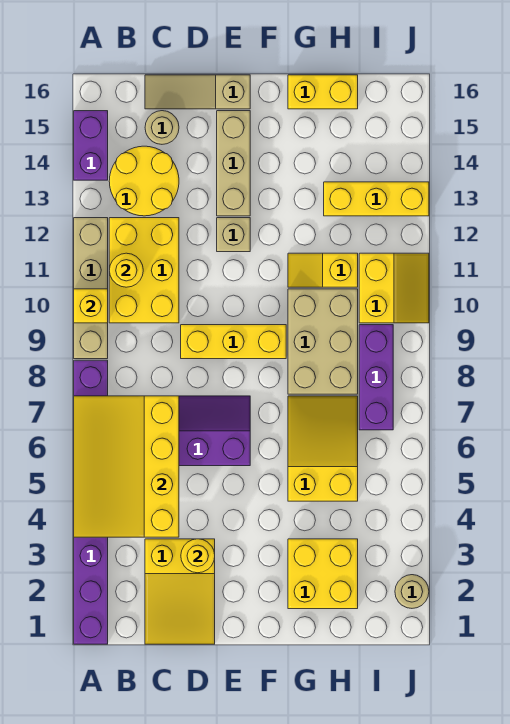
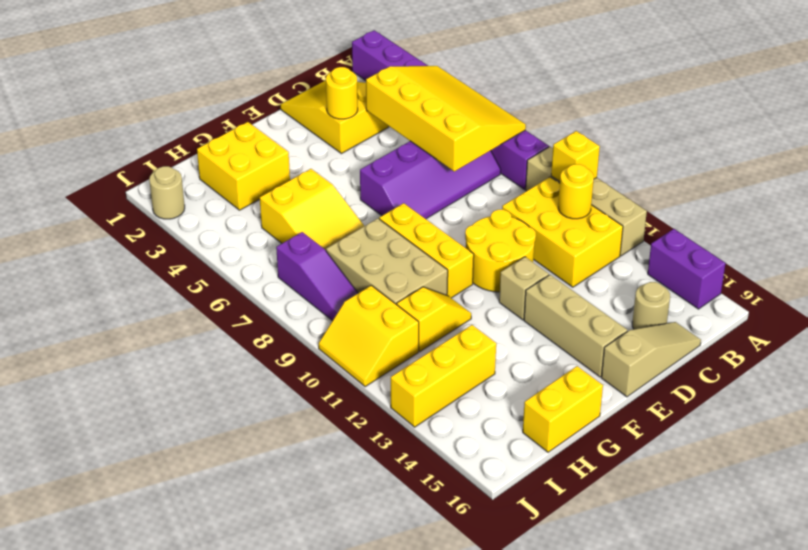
yellow round brick B13:C14 level 1 -> yellow round brick D10:E11 level 1
yellow brick D9:F9 level 1 -> yellow brick F8:F10 level 1
purple brick I7:I9 level 1 -> purple slope I7:I9 level 1 top 7

